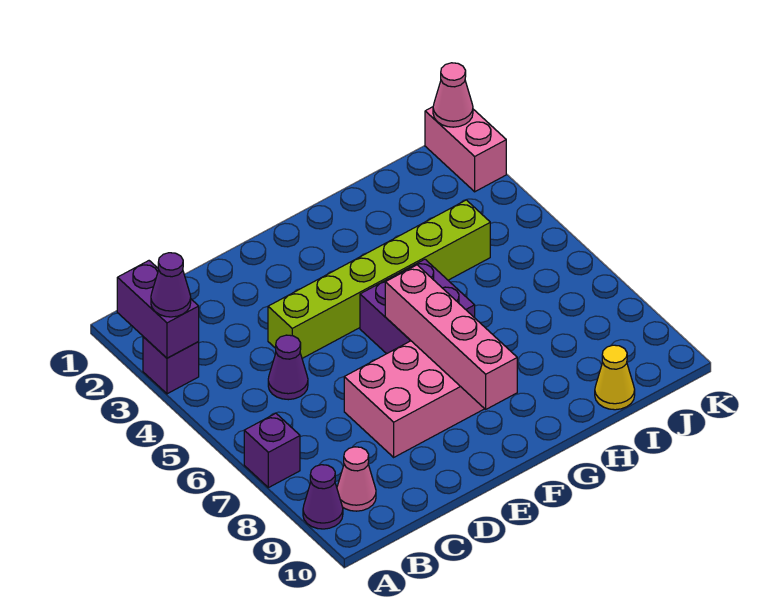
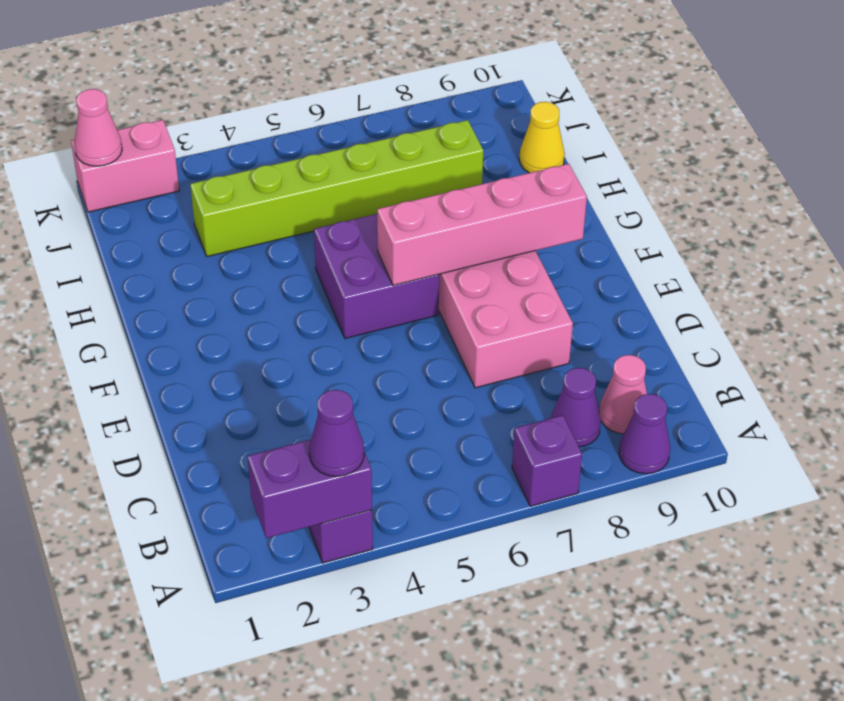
purple cone C5 level 1 -> purple cone B8 level 1
lime brick D4:I4 level 1 -> lime brick I3:I8 level 1

